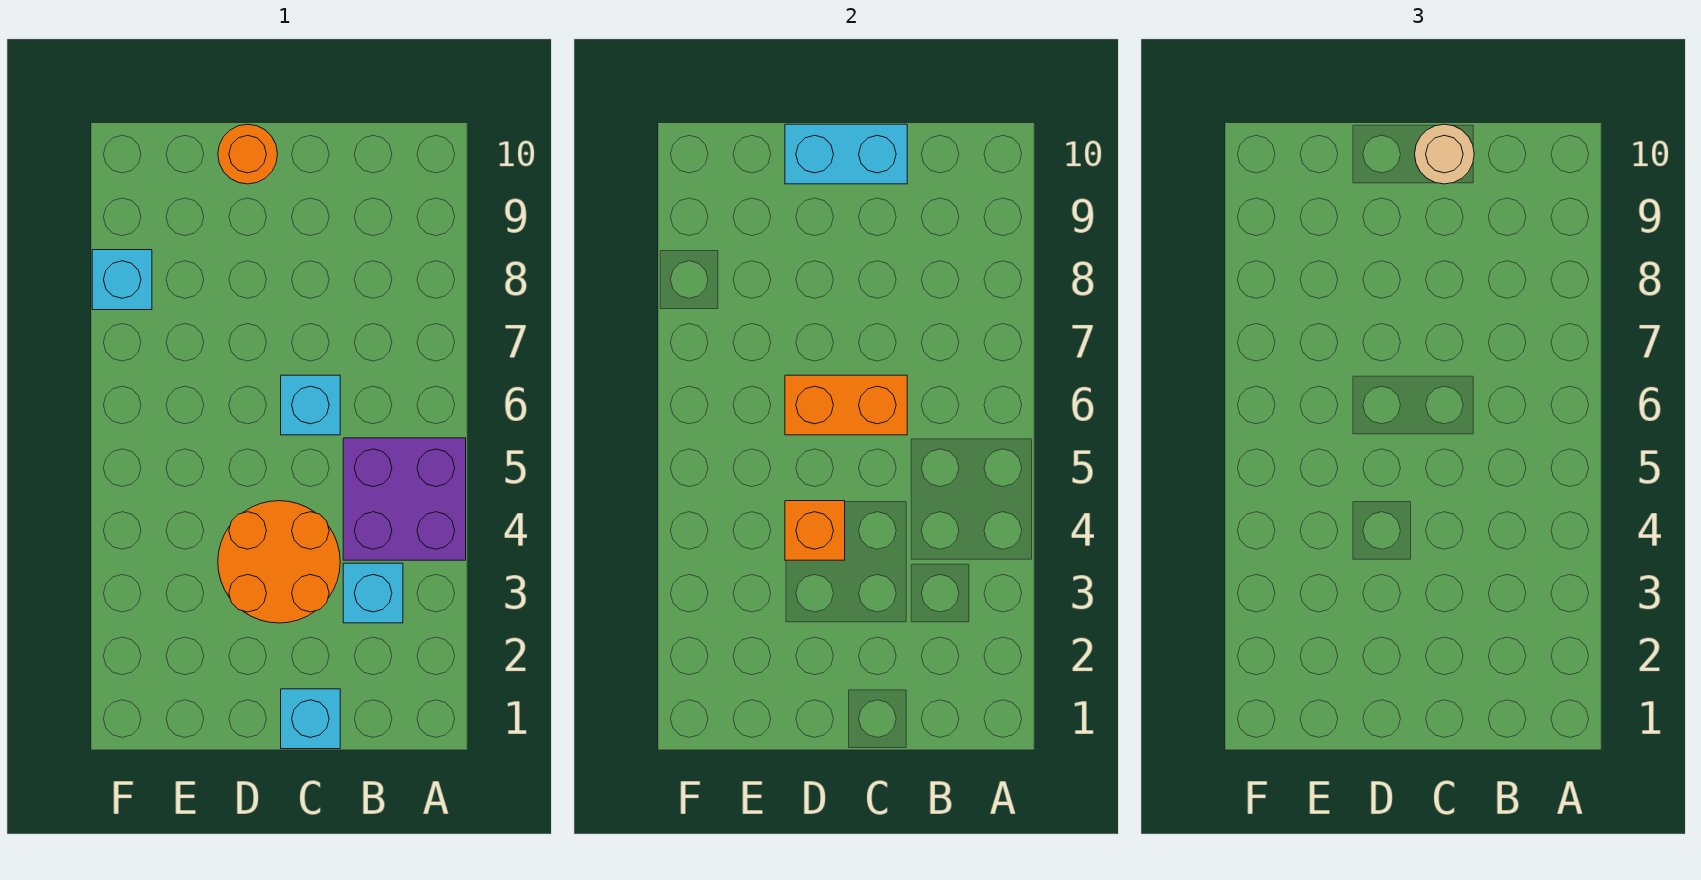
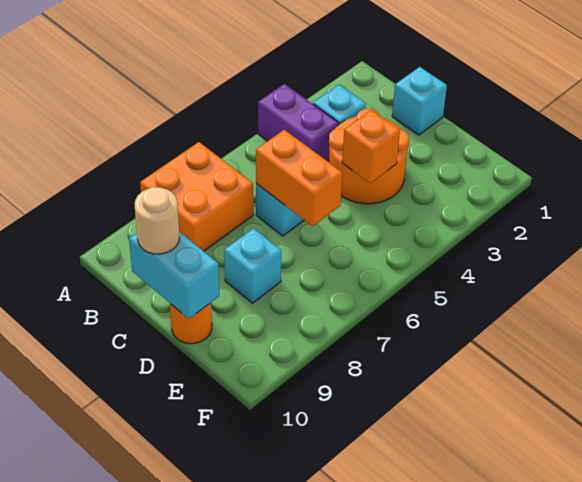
purple brick A4:B5 level 1 -> purple brick A4:B4 level 1
none -> orange brick A7:B8 level 1
cyan brick F8 level 1 -> cyan brick D8 level 1

